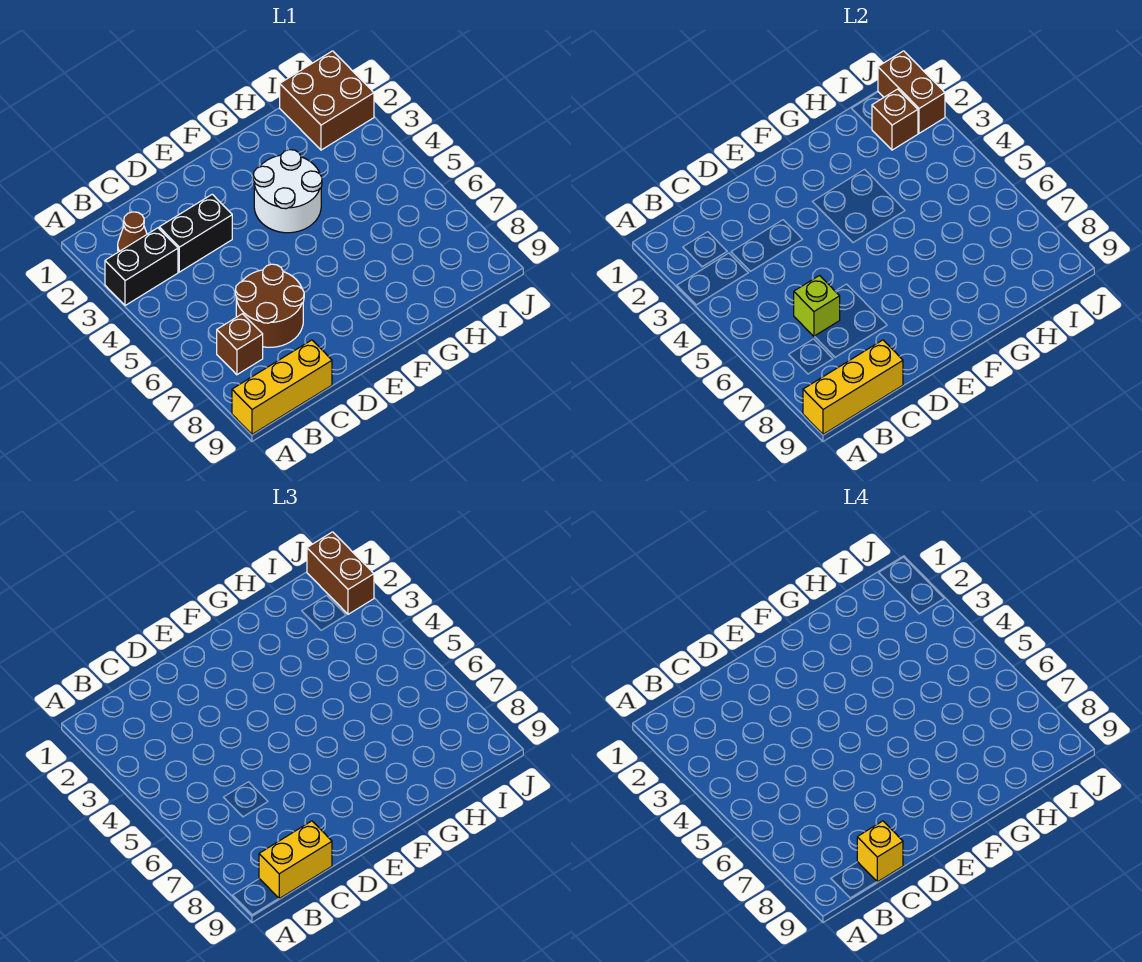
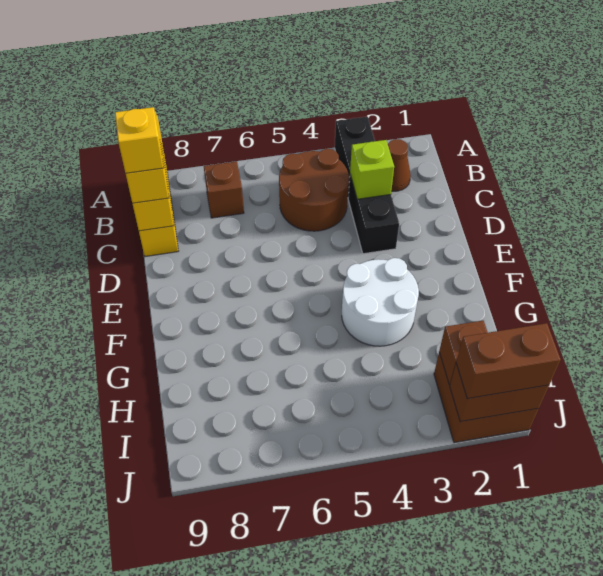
brown round brick C6:D7 level 1 -> brown round brick B4:C5 level 1
lime brick C6 level 2 -> lime brick C3 level 2

